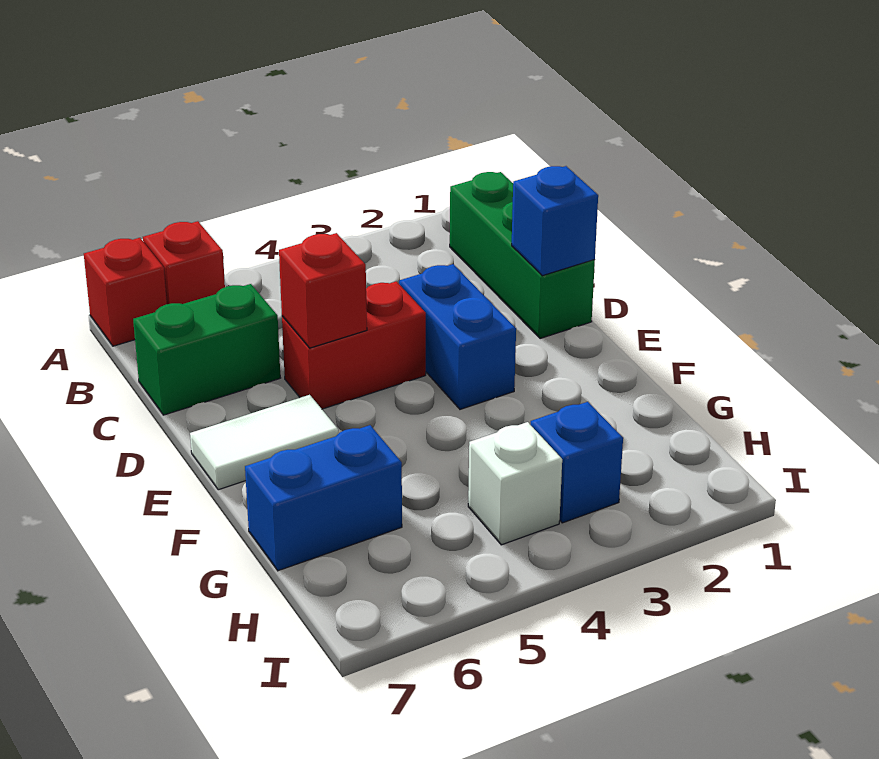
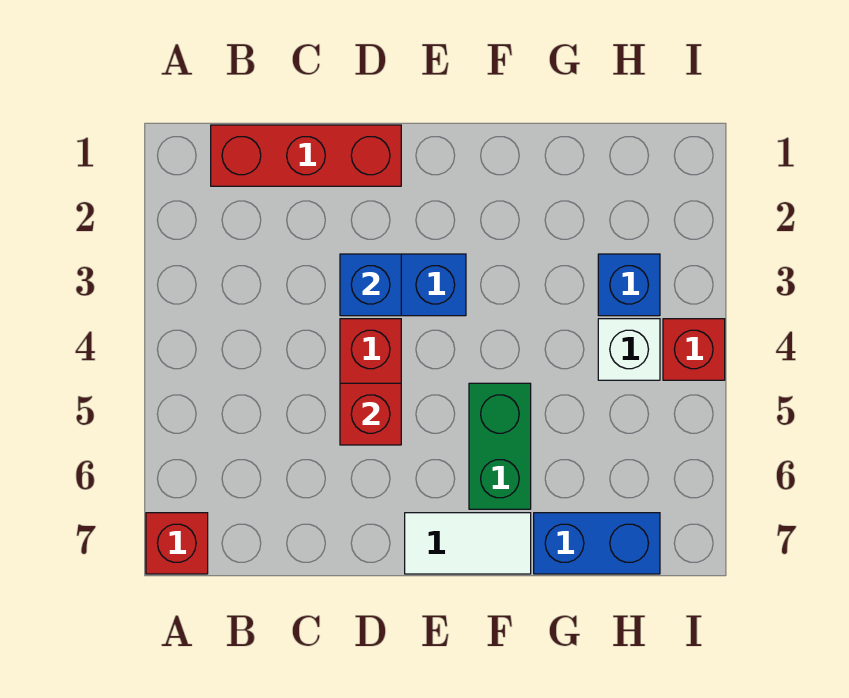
red brick A6 level 1 -> red brick I4 level 1
green brick B1:D1 level 1 -> red brick B1:D1 level 1
green brick C6:C7 level 1 -> green brick F5:F6 level 1
blue brick D1 level 2 -> blue brick D3 level 2
white tile E6:E7 level 1 -> white tile E7:F7 level 1
blue brick G6:G7 level 1 -> blue brick G7:H7 level 1

